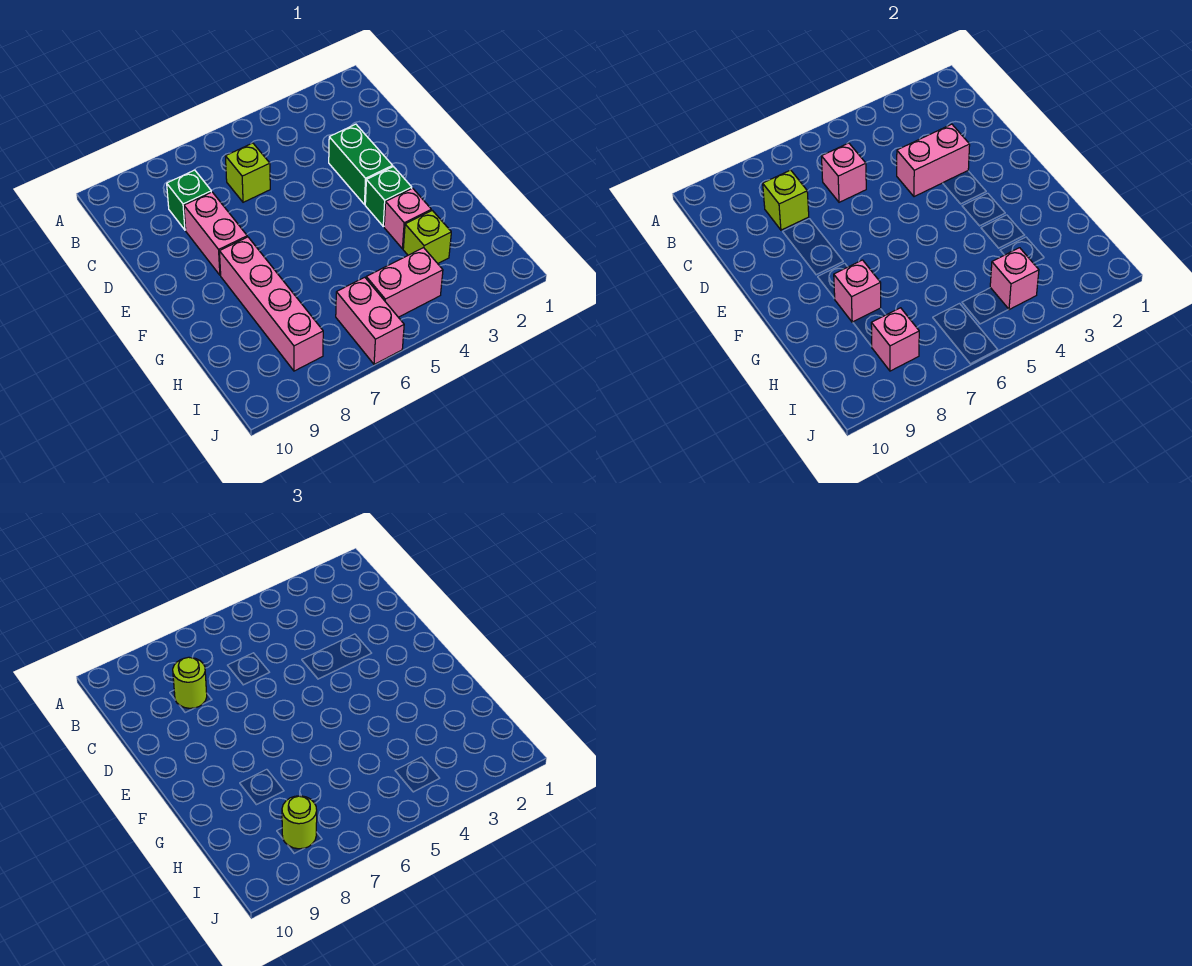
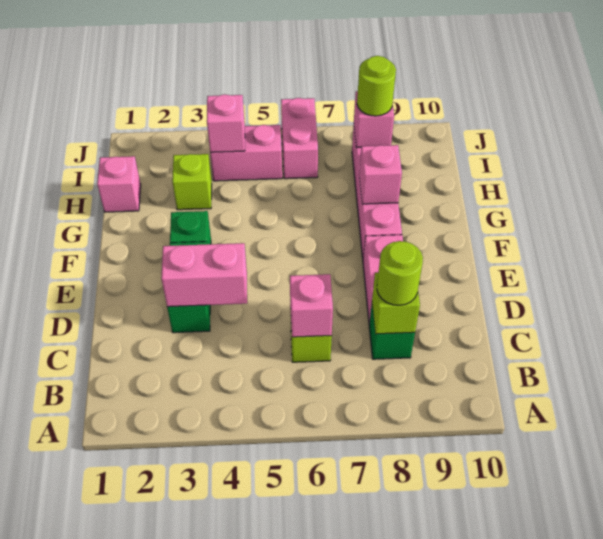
pink brick G3 level 1 -> pink brick H1 level 1

